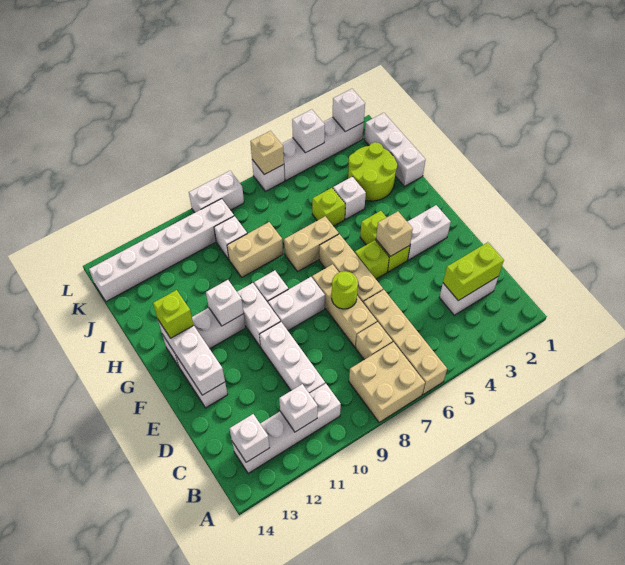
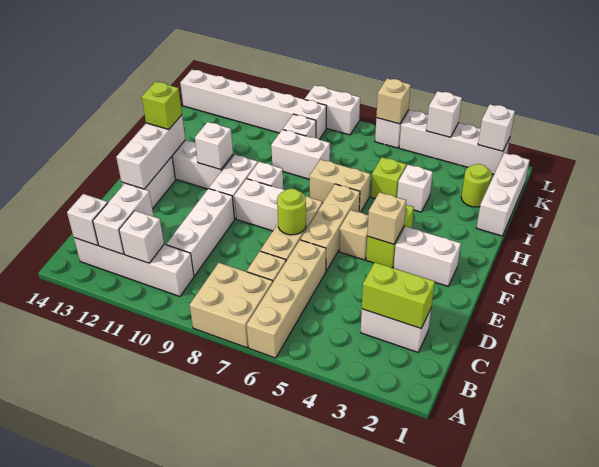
none -> white brick B12:C12 level 2
lime brick F5 level 1 -> tan brick F5 level 1
lime round brick I2:J3 level 1 -> lime round brick J2 level 1
tan brick I8:I9 level 1 -> white brick I8:I9 level 1

